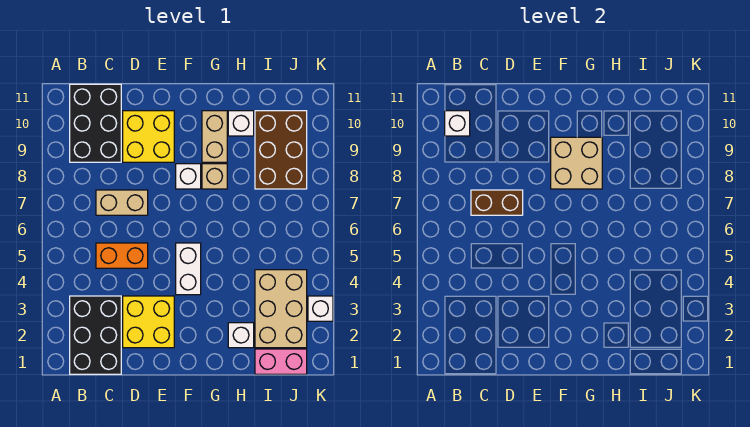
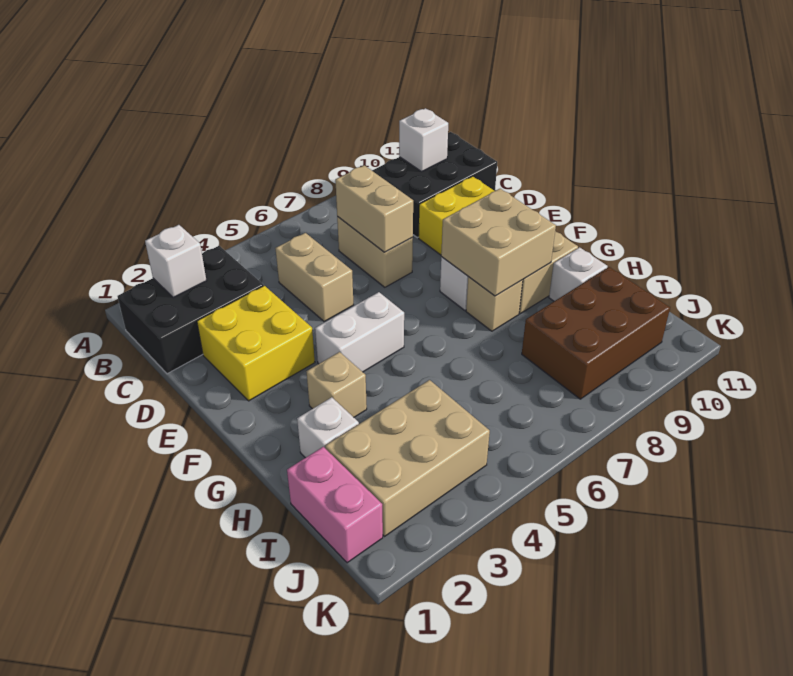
orange brick C5:D5 level 1 -> tan brick C5:D5 level 1
brown brick C7:D7 level 2 -> tan brick C7:D7 level 2
none -> tan brick G3 level 1
white brick K3 level 1 -> white brick B2 level 2

